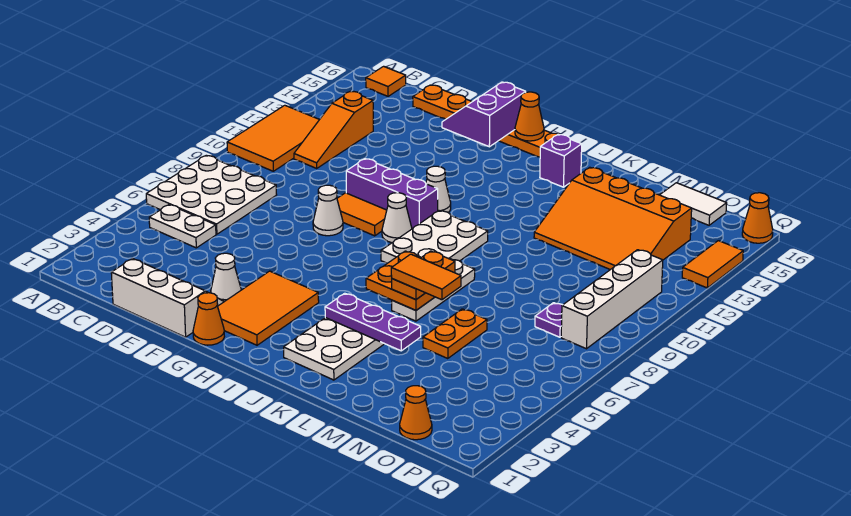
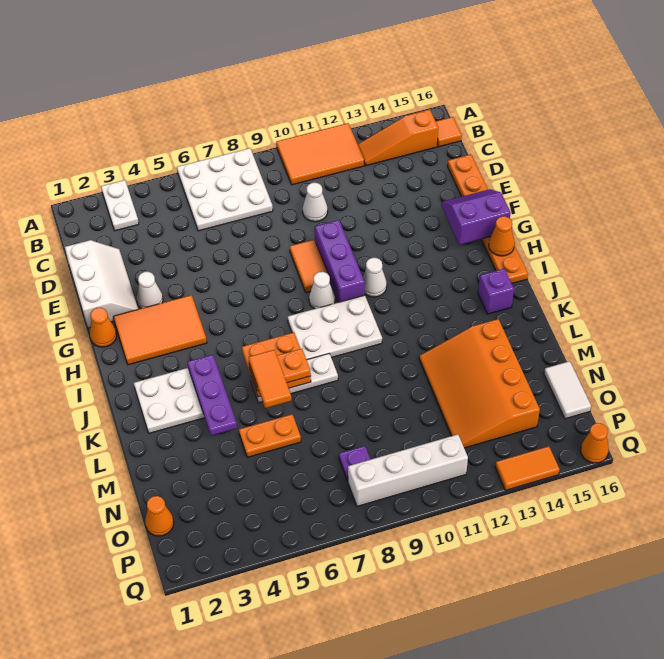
white plate B5:C5 level 1 -> white plate A3:B3 level 1
orange slope C11:C13 level 1 top 13 -> orange slope B13:B15 level 1 top 15
white cone F8 level 1 -> white cone D10 level 1

